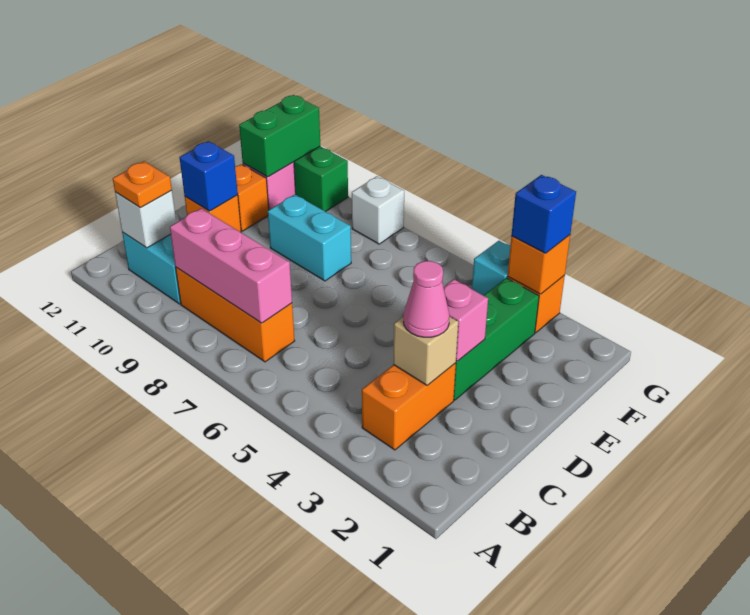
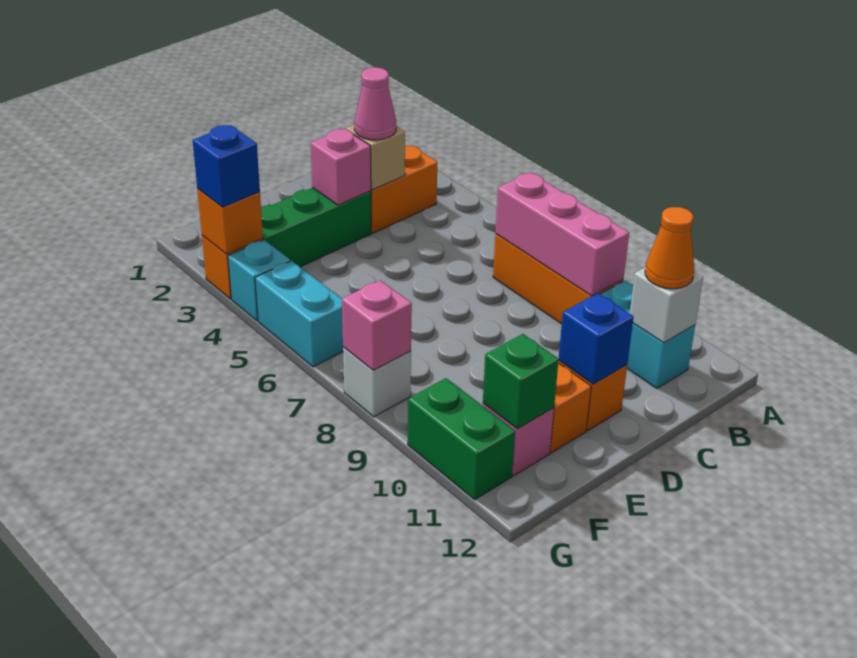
orange plate B11 level 3 -> orange cone B11 level 3
cyan brick E8:E9 level 1 -> cyan brick G5:G6 level 1
green brick F11:G11 level 2 -> green brick F11 level 2
none -> pink brick G8 level 2

